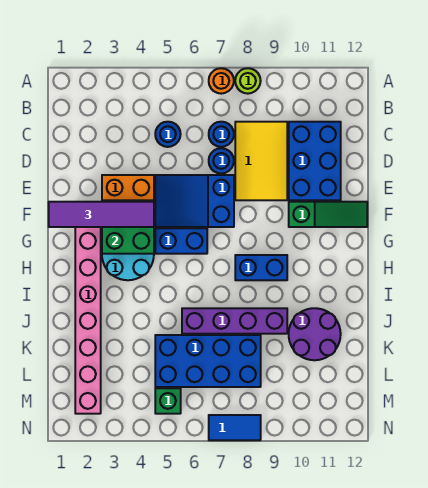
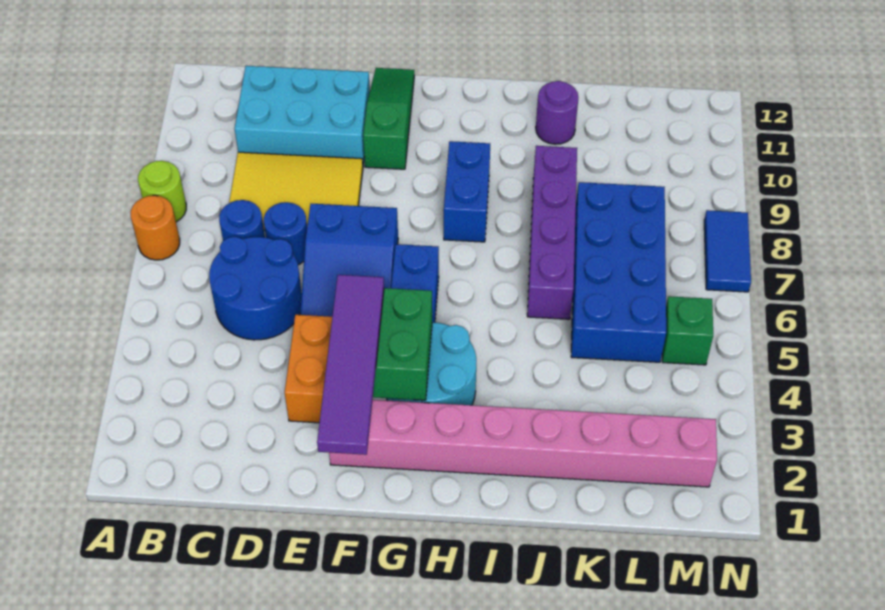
blue round brick C5 level 1 -> blue round brick C5:D6 level 1
blue brick C10:E11 level 1 -> cyan brick C10:E11 level 1
purple round brick J10:K11 level 1 -> purple round brick J11 level 1

